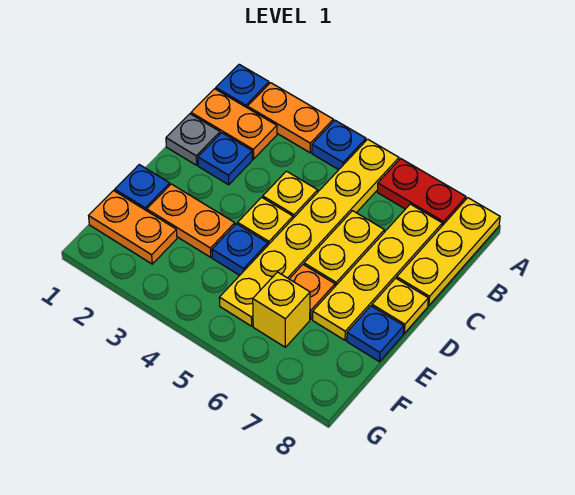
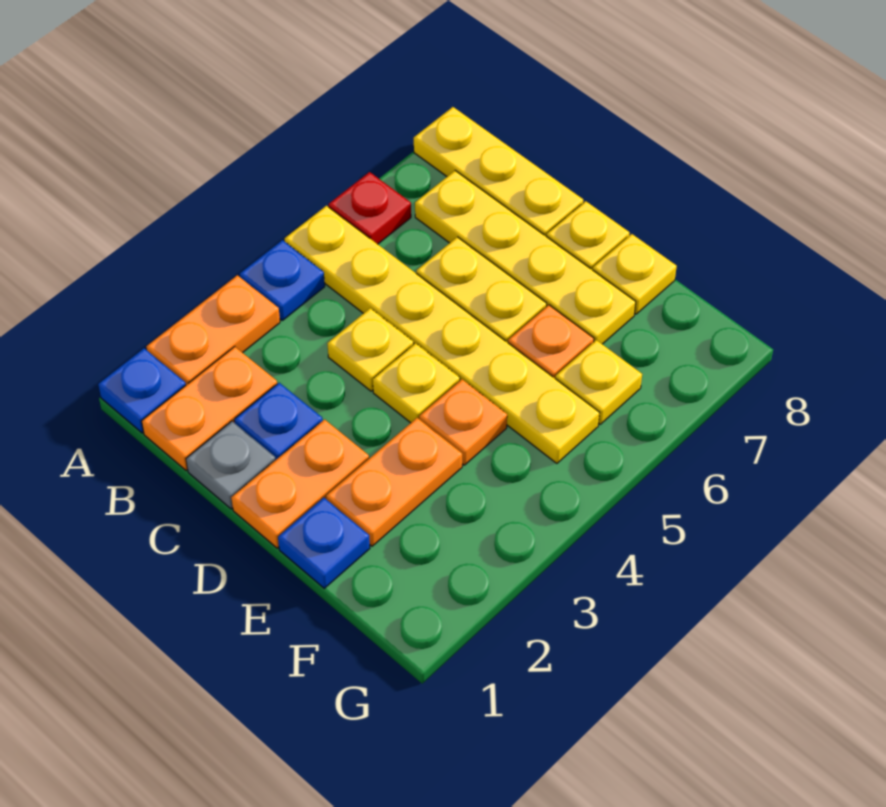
red plate A6:A7 level 1 -> red plate A6 level 1
blue plate E4 level 1 -> orange plate E4 level 1
blue plate E8 level 1 -> yellow plate E8 level 1
orange plate F1:F2 level 1 -> orange plate D1:D2 level 1
yellow brick F6 level 1 -> yellow plate F6 level 1

